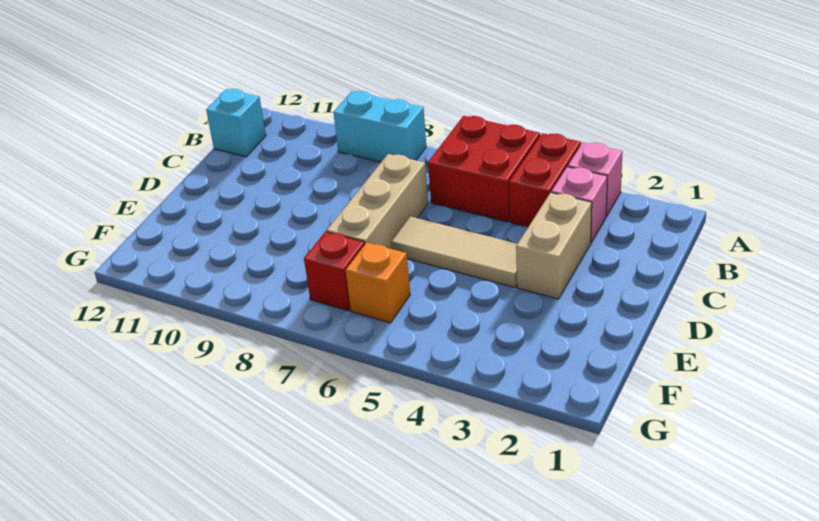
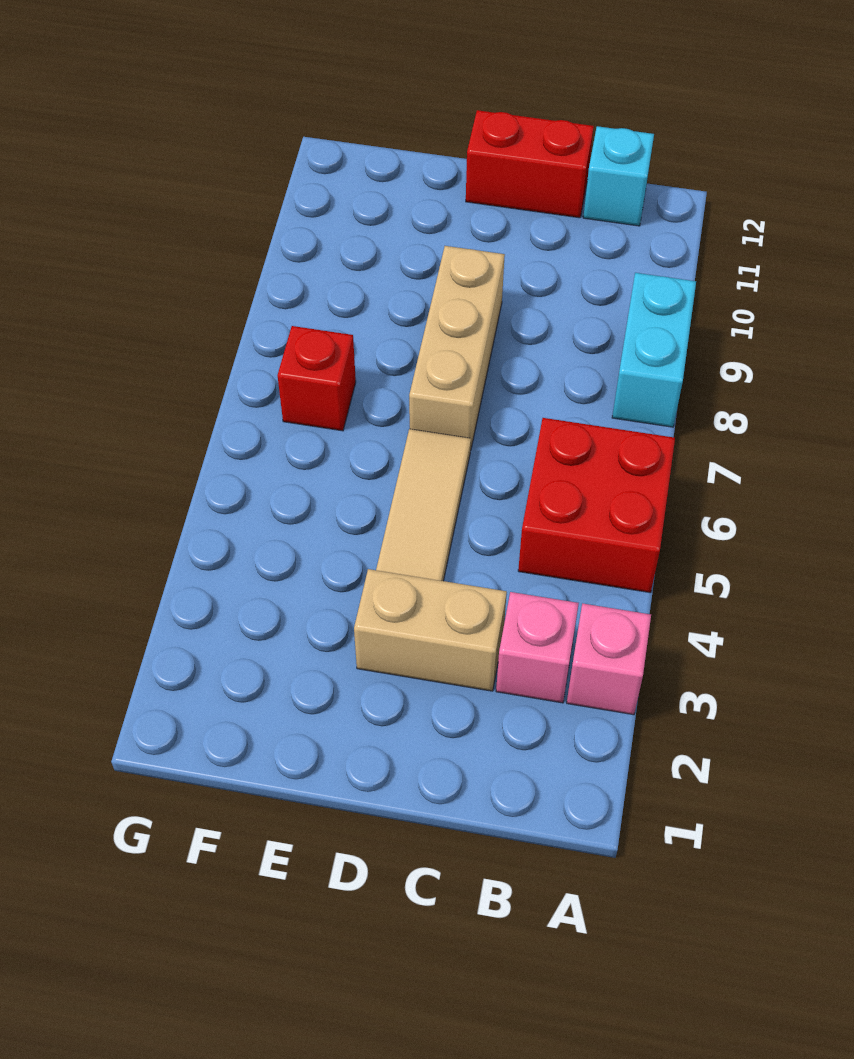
red brick A4:B4 level 1 -> red brick C12:D12 level 1
tan brick C7:E7 level 1 -> tan brick D7:D9 level 1
orange brick F6 level 1 -> none

